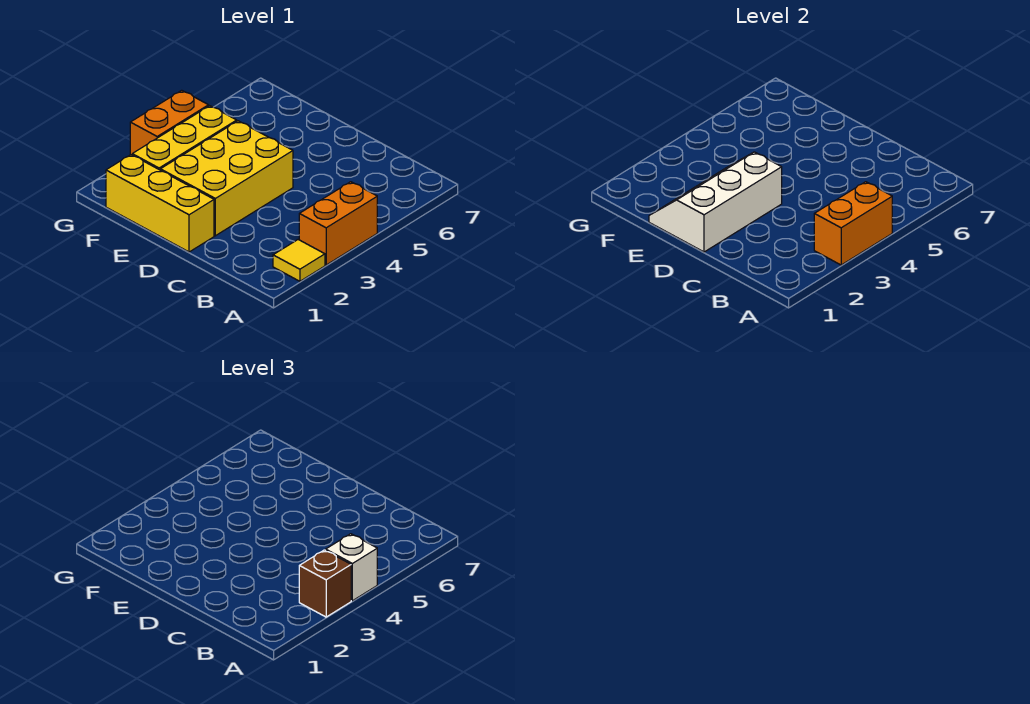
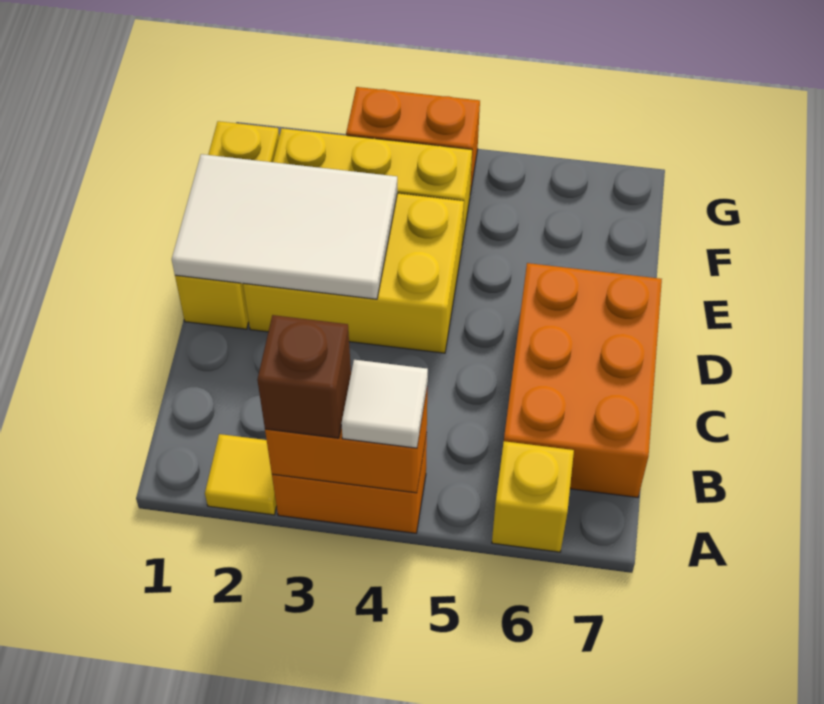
white brick A4 level 3 -> white tile A4 level 3
none -> yellow brick A6 level 1
none -> orange brick B6:D7 level 1
white slope D1:E3 level 2 top D -> white tile D1:E3 level 2

